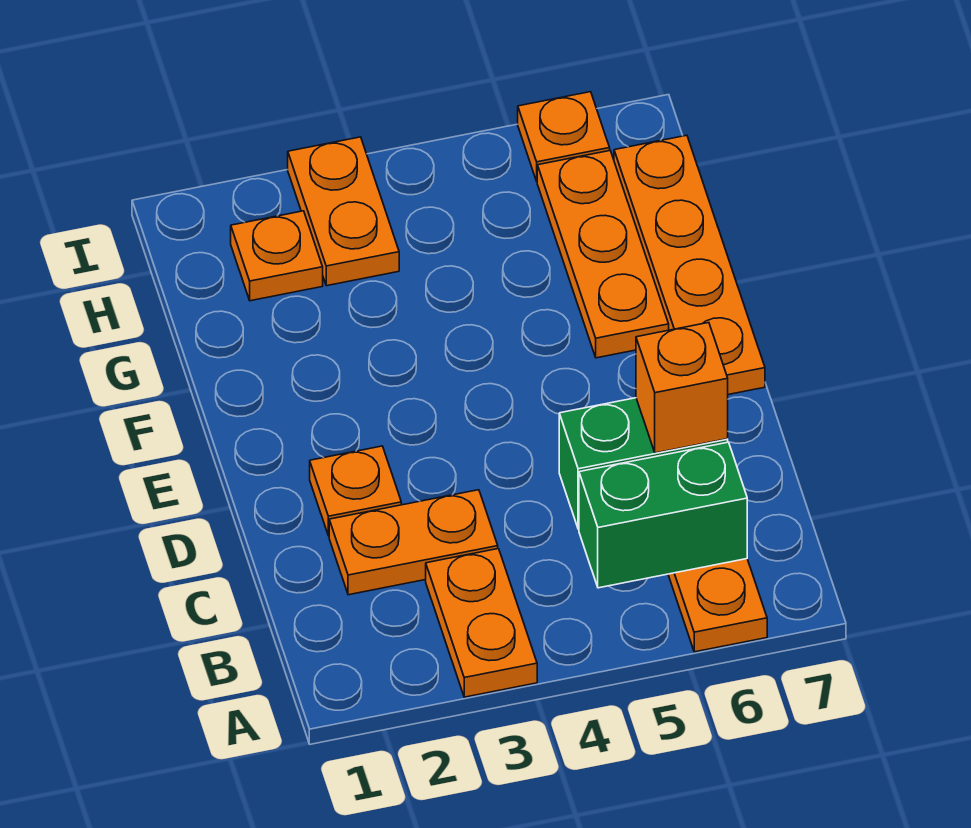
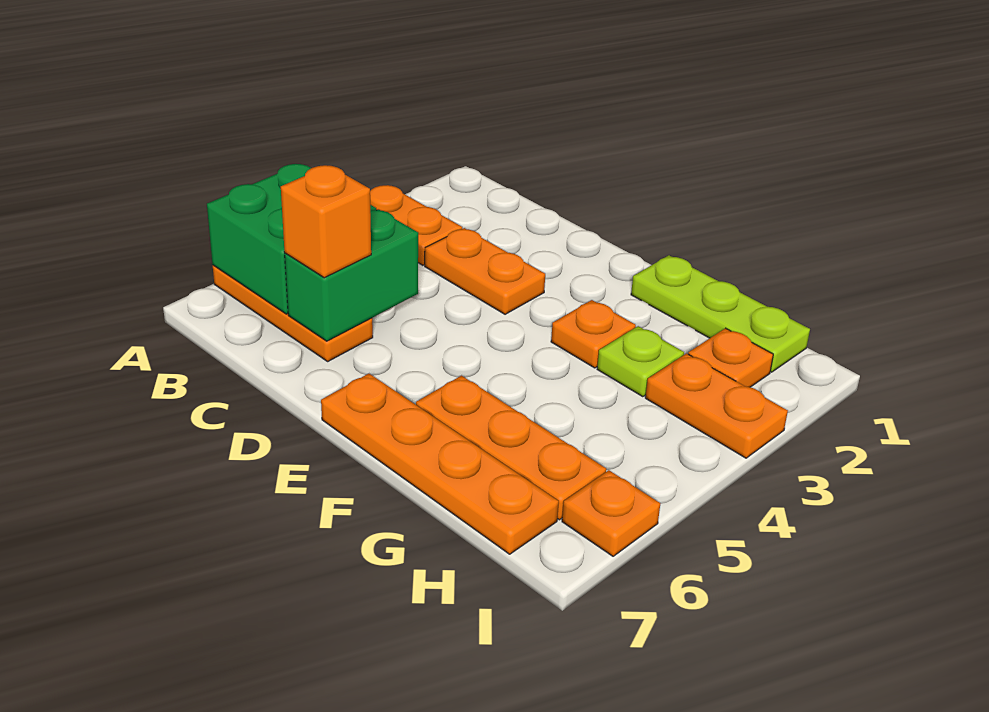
green brick B5:B6 level 2 -> green brick A5:B6 level 2
orange plate C2:C3 level 1 -> orange plate C3:D3 level 1
orange plate D2 level 1 -> orange plate F3 level 1
none -> lime plate F1:H1 level 1
none -> lime plate G3 level 1

